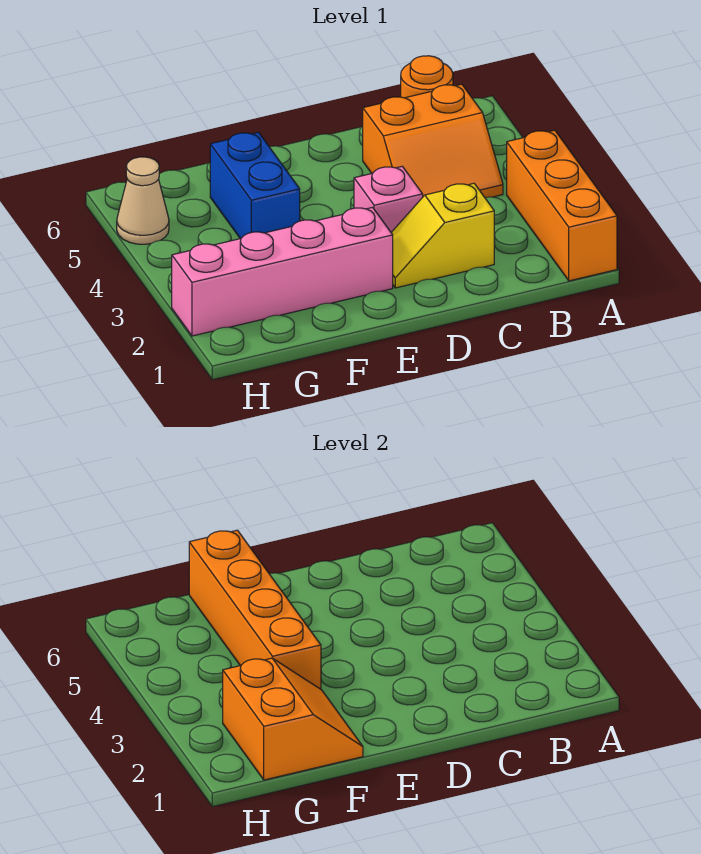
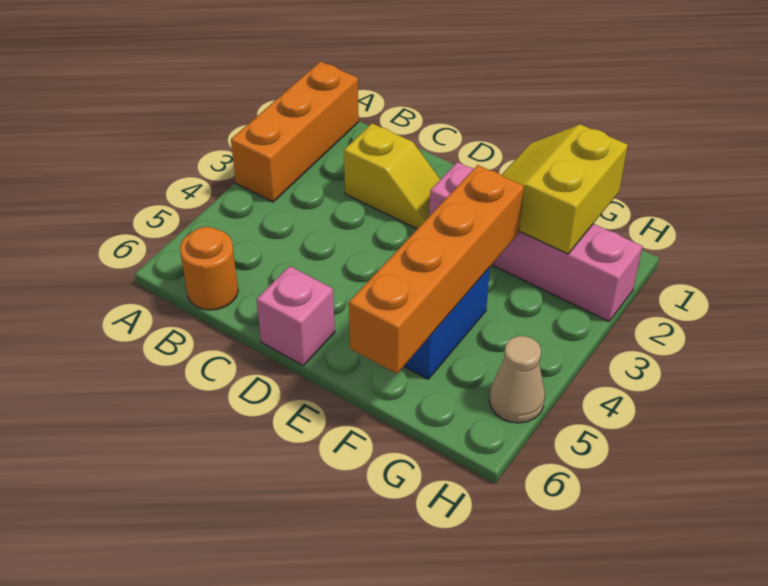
orange slope B4:C5 level 1 top 5 -> none
pink brick D3 level 1 -> pink brick D6 level 1
orange slope F1:G2 level 2 top G -> yellow slope F1:G2 level 2 top G

